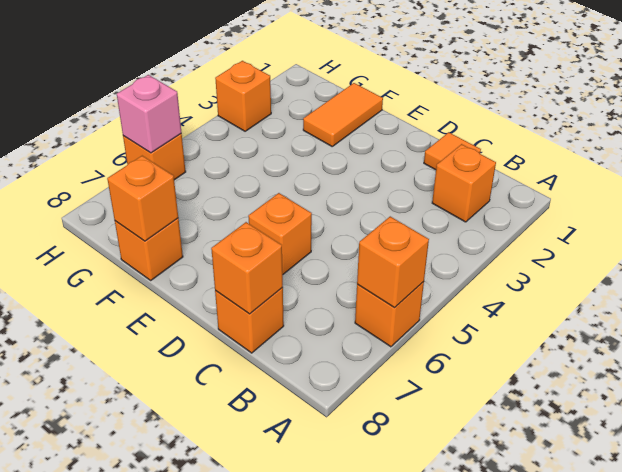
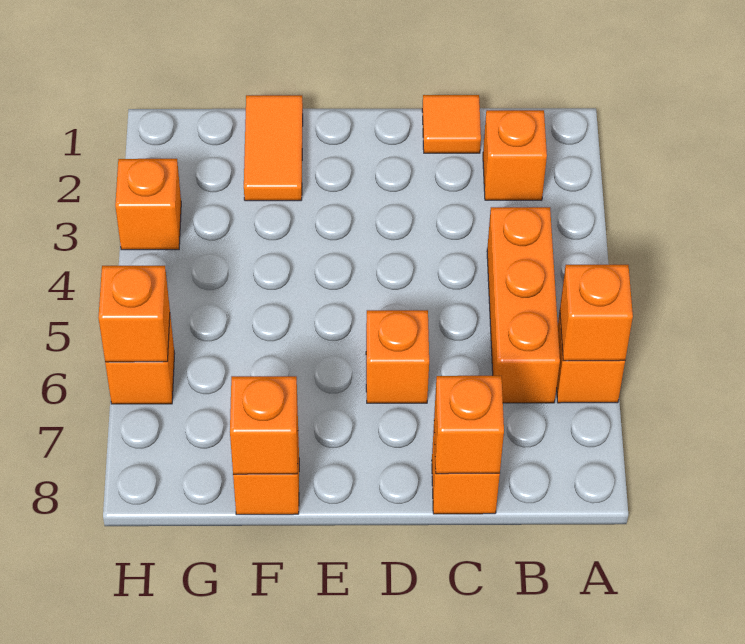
none -> orange brick B4:B6 level 1
pink brick H6 level 2 -> orange brick H6 level 2

